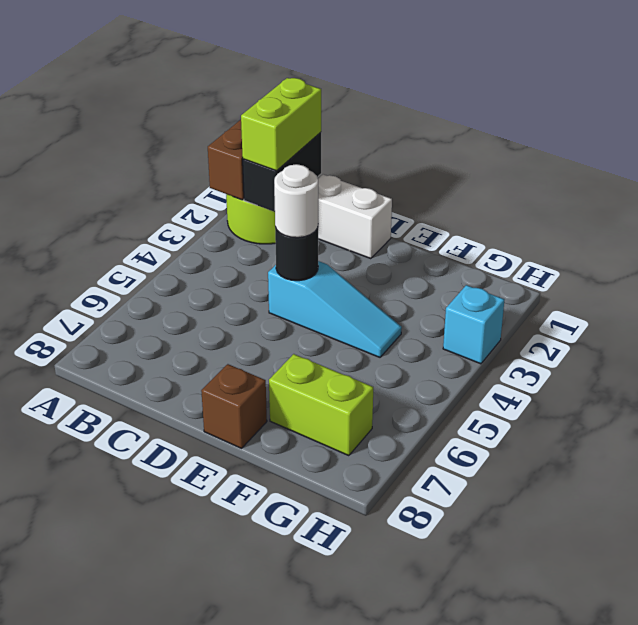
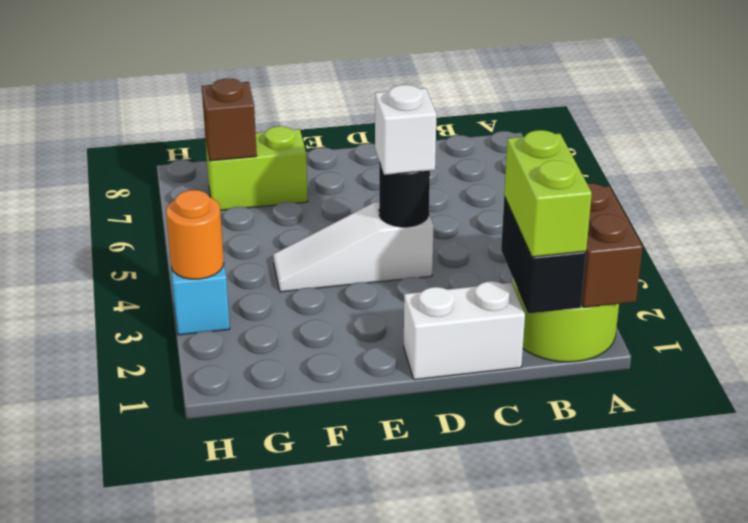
cyan slope D4:F4 level 1 top D -> white slope D4:F4 level 1 top D
white round brick D4 level 3 -> white brick D4 level 3
brown brick E8 level 1 -> brown brick G7 level 2
none -> orange round brick H3 level 2

